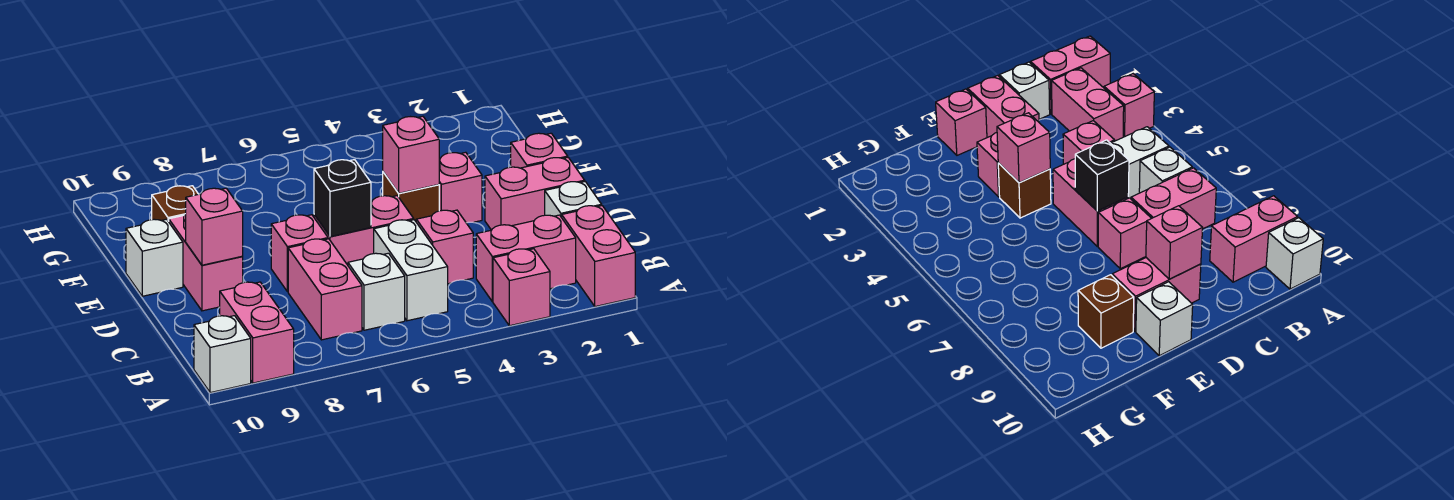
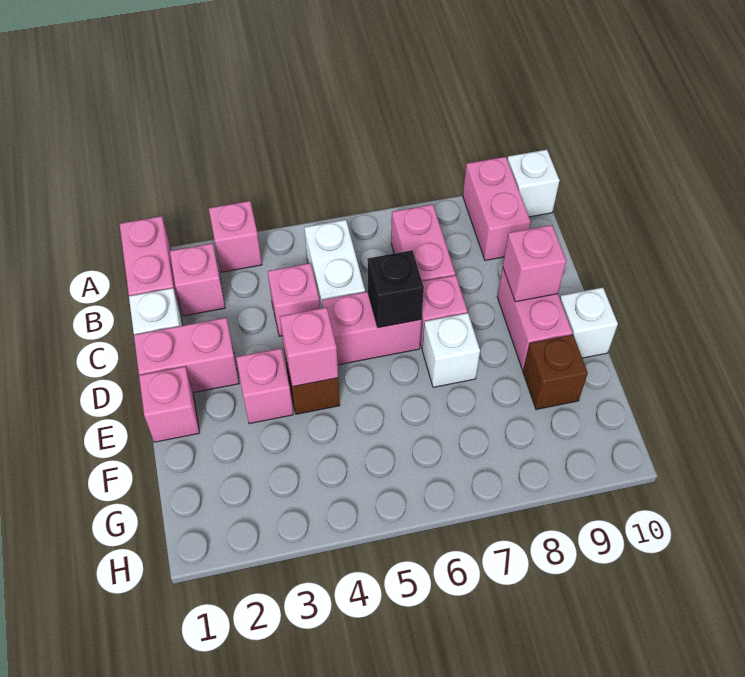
pink brick B2:B3 level 1 -> pink brick B2 level 1
white brick B6 level 1 -> white brick E7 level 1

